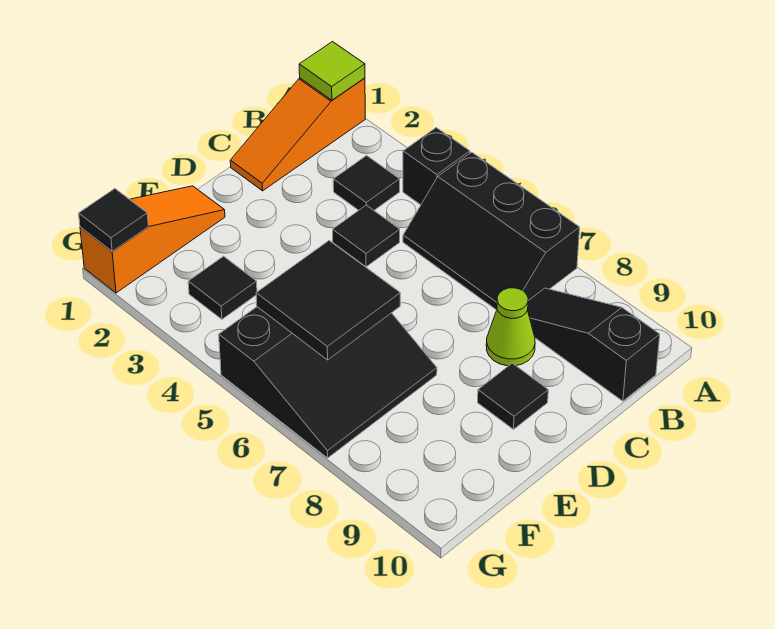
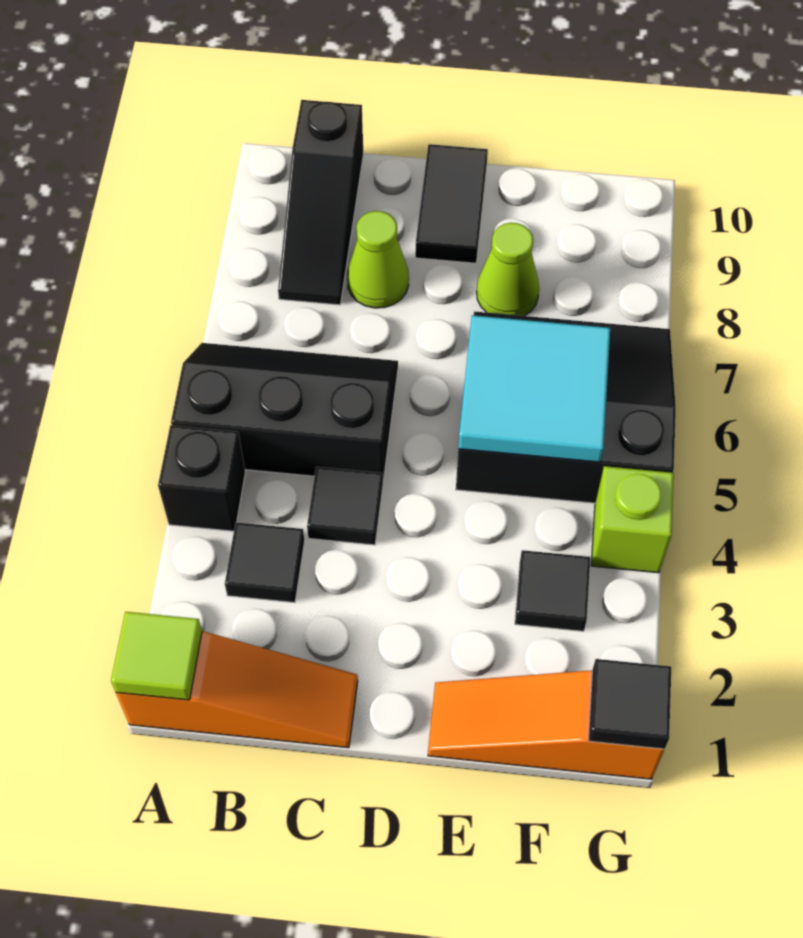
black slope A5:B7 level 1 top A -> black slope A5:C6 level 1 top 5
black tile D9 level 1 -> black tile D9:D10 level 1
black tile E5:F6 level 2 -> cyan tile E5:F6 level 2
none -> lime cone E8 level 1
none -> lime brick G4 level 1

